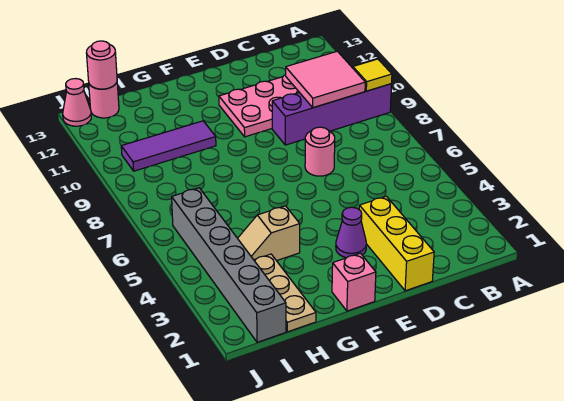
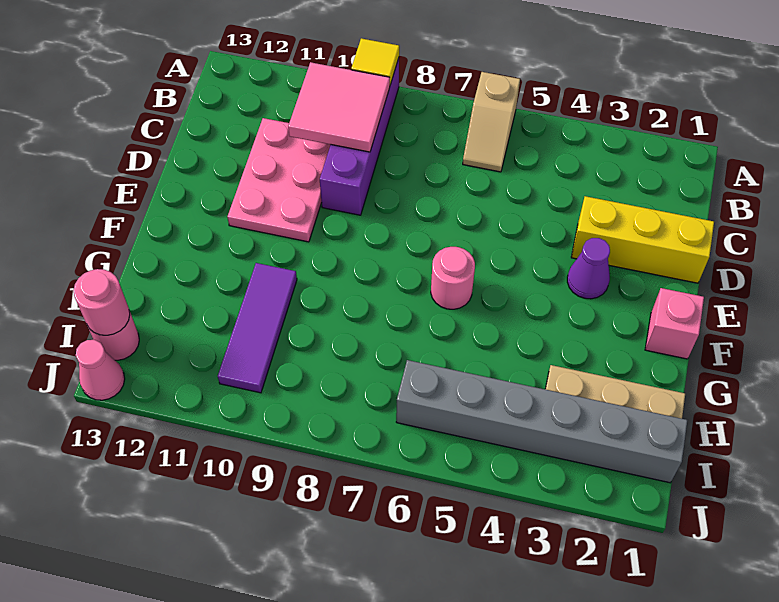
pink round brick D7 level 1 -> pink round brick F6 level 1
tan slope G4:H4 level 1 top G -> tan slope A6:B6 level 1 top A

